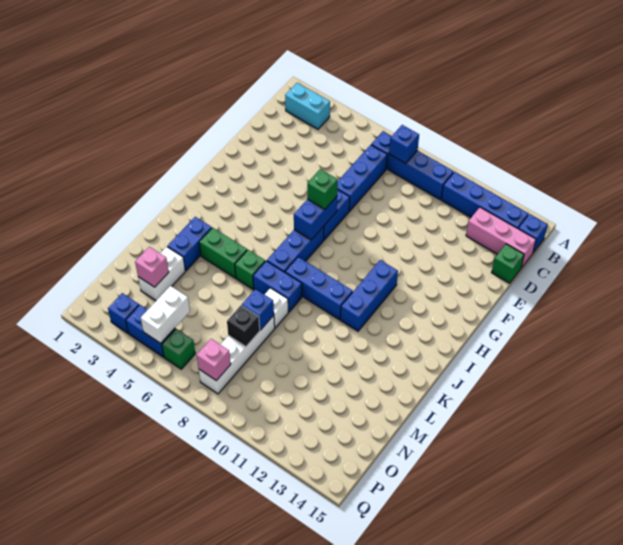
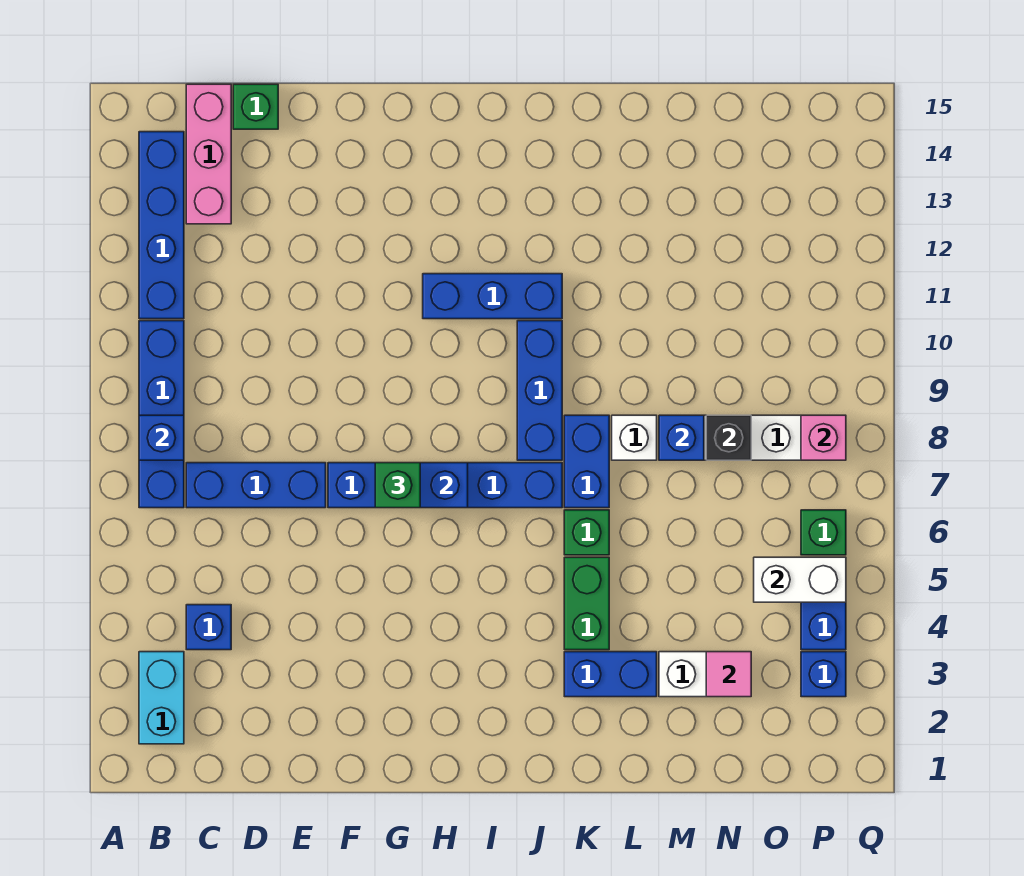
blue brick B15 level 1 -> blue brick C4 level 1
pink brick N3 level 2 -> pink tile N3 level 2

